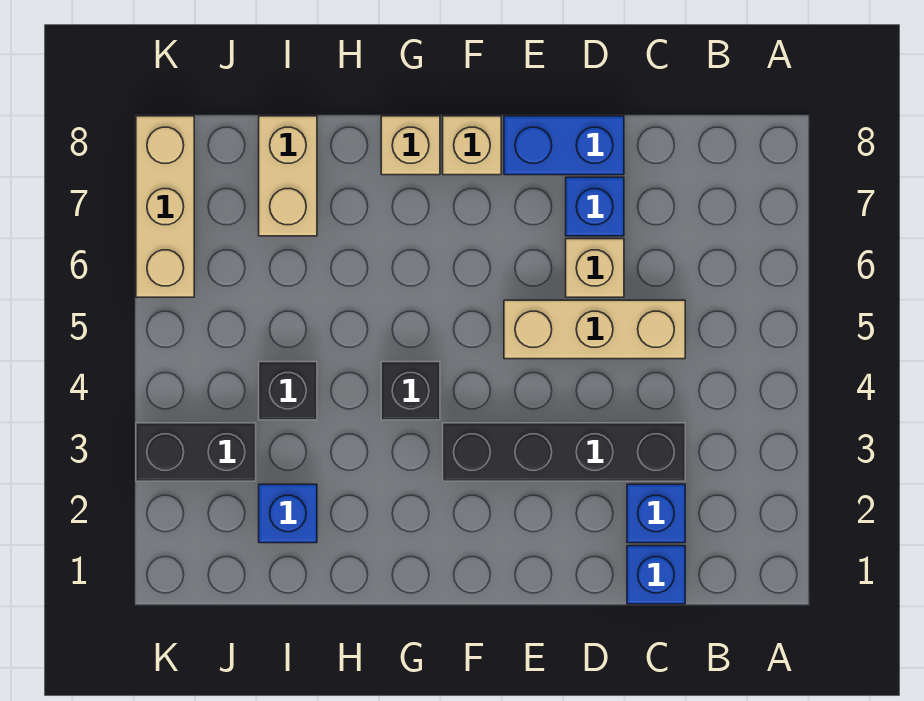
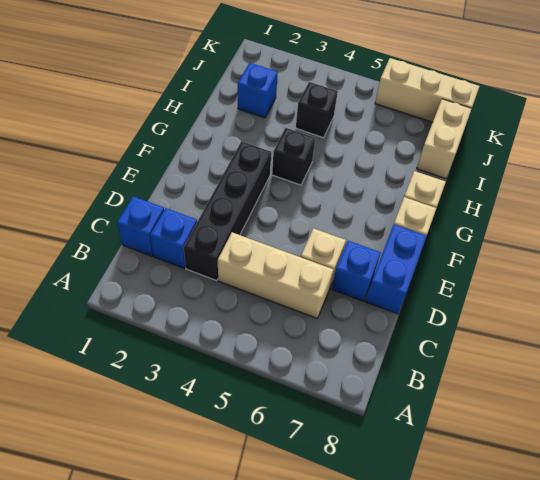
tan brick C5:E5 level 1 -> tan brick C4:C6 level 1
tan brick I7:I8 level 1 -> tan brick I8:J8 level 1
black brick J3:K3 level 1 -> none

